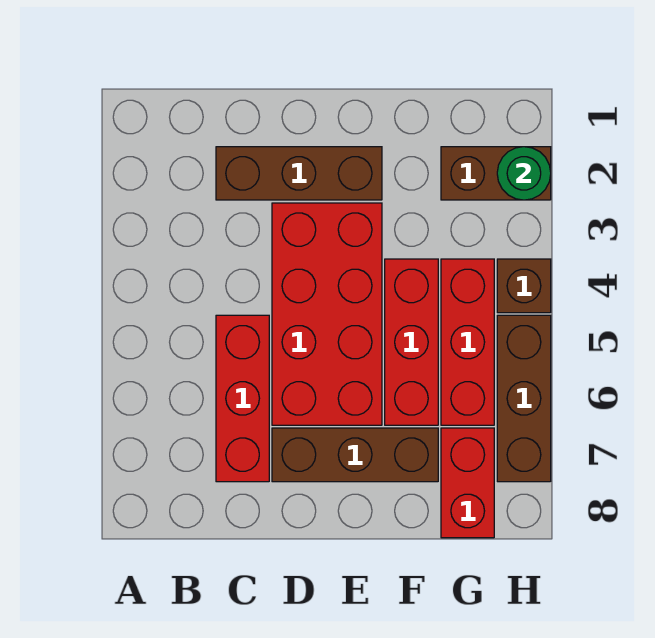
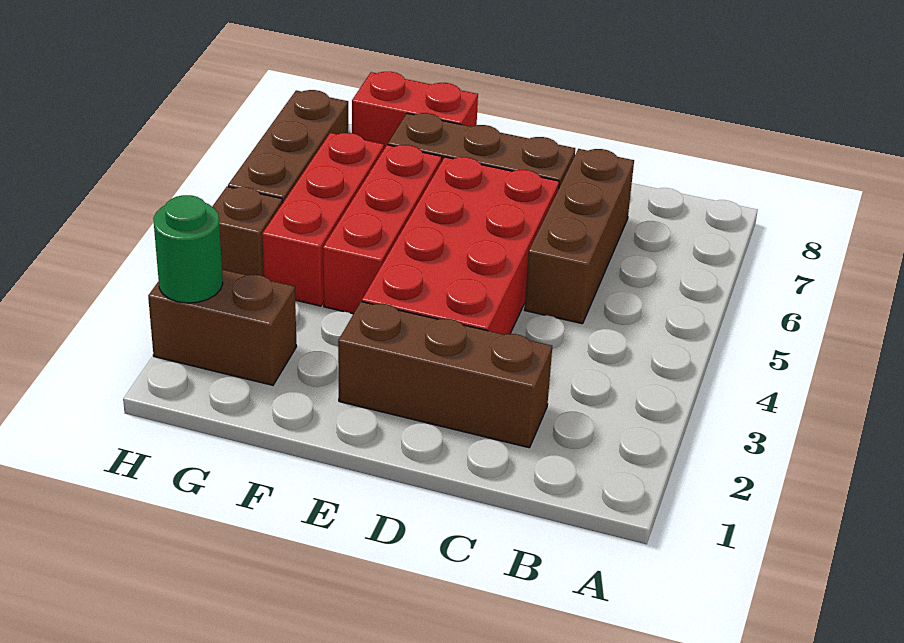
red brick C5:C7 level 1 -> brown brick C5:C7 level 1
red brick G7:G8 level 1 -> red brick F8:G8 level 1

